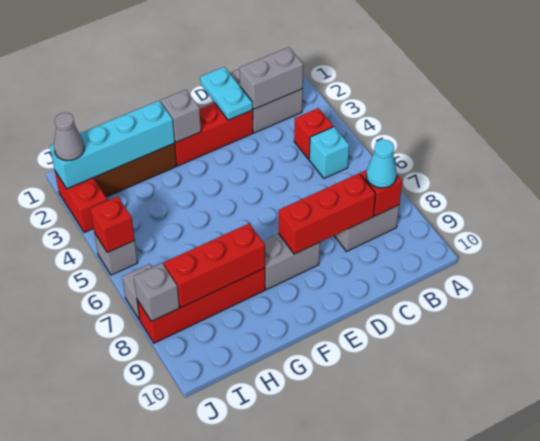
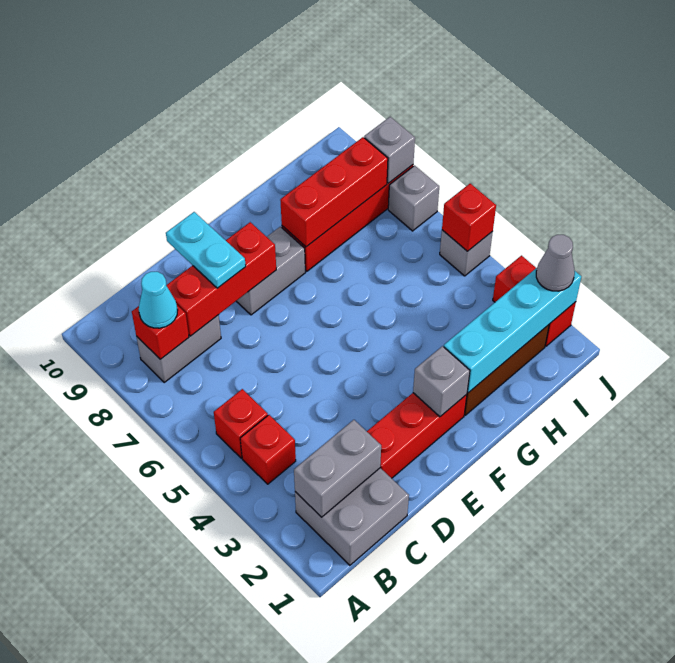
cyan brick B5 level 1 -> red brick B5 level 1
cyan plate D1:D2 level 2 -> cyan plate D8:D9 level 3

